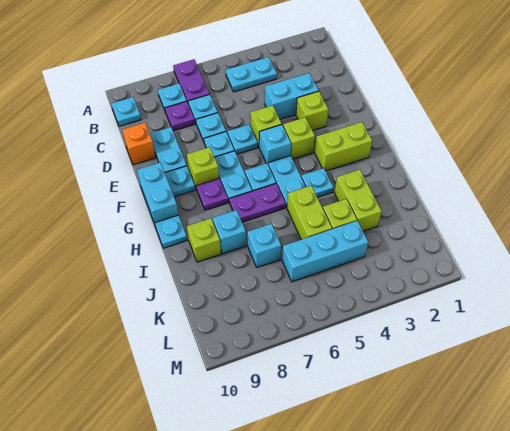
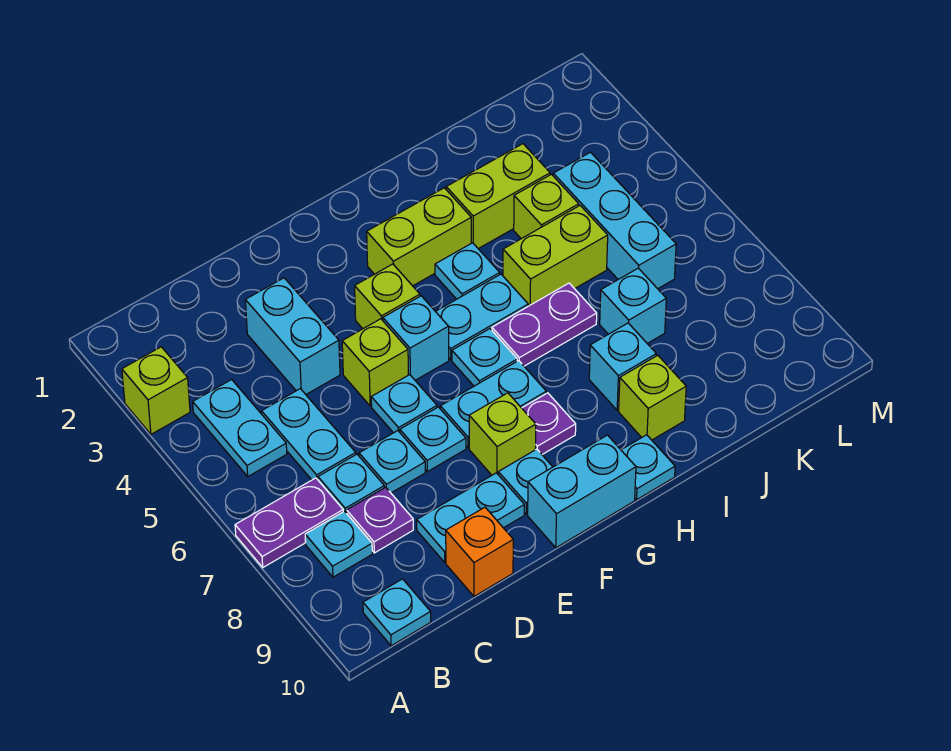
none -> cyan plate C5:C6 level 1
lime brick E3 level 1 -> lime brick A3 level 1
lime brick G2:G3 level 1 -> lime brick G3:H3 level 1
purple plate H6:H7 level 1 -> purple plate H6:I6 level 1

